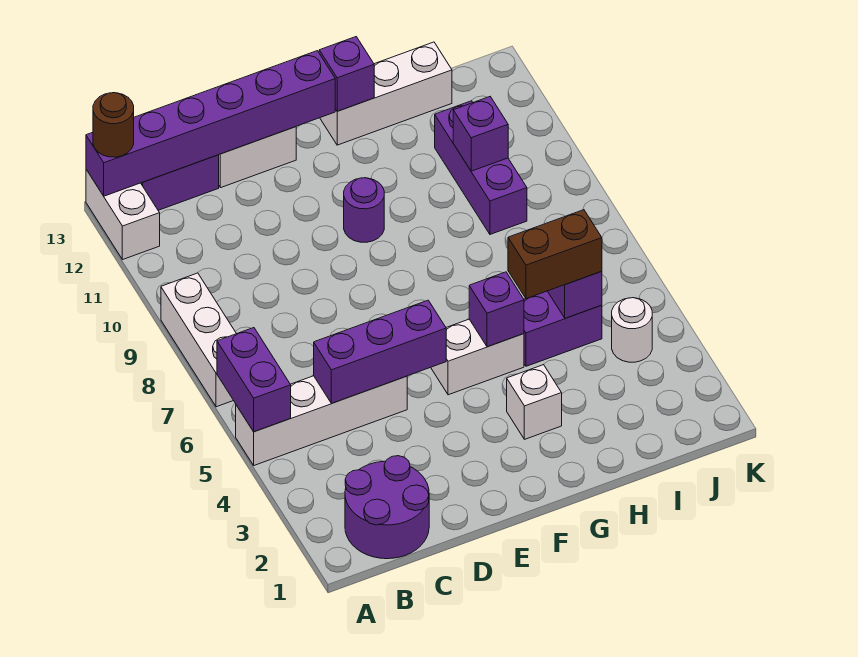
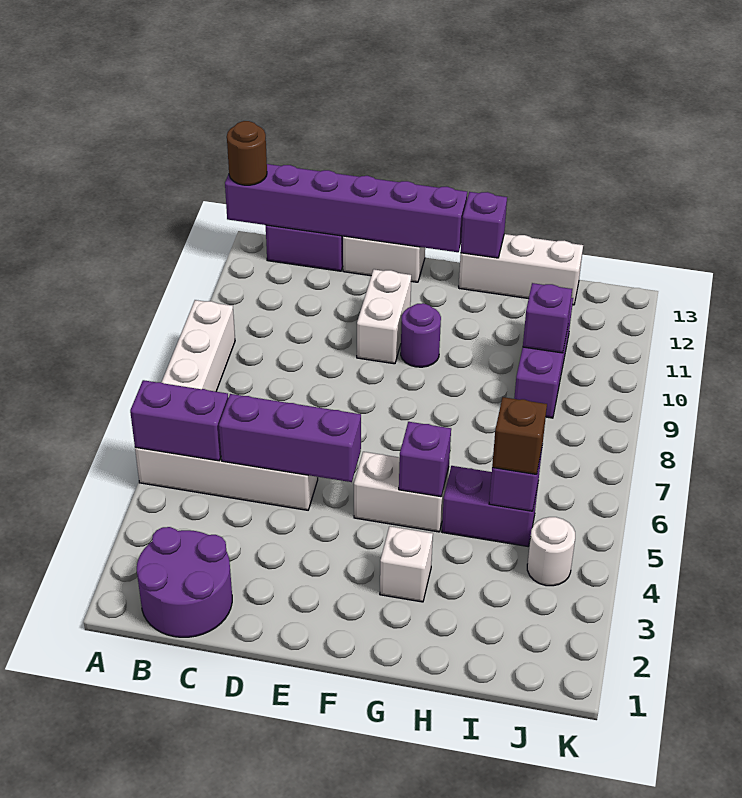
purple brick A5:A6 level 2 -> purple brick A5:B5 level 2
white brick A12:A13 level 1 -> white brick E10:E11 level 1
brown brick H5:I5 level 3 -> brown brick I5 level 3

